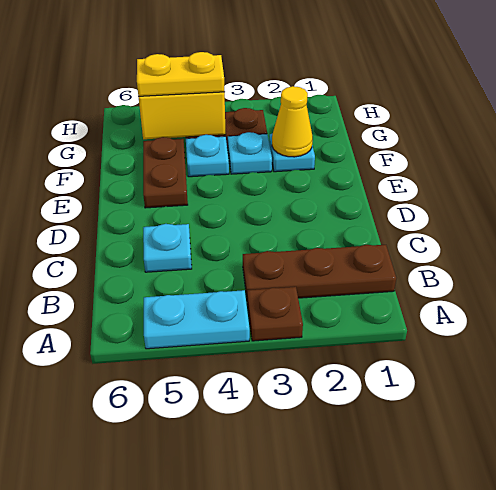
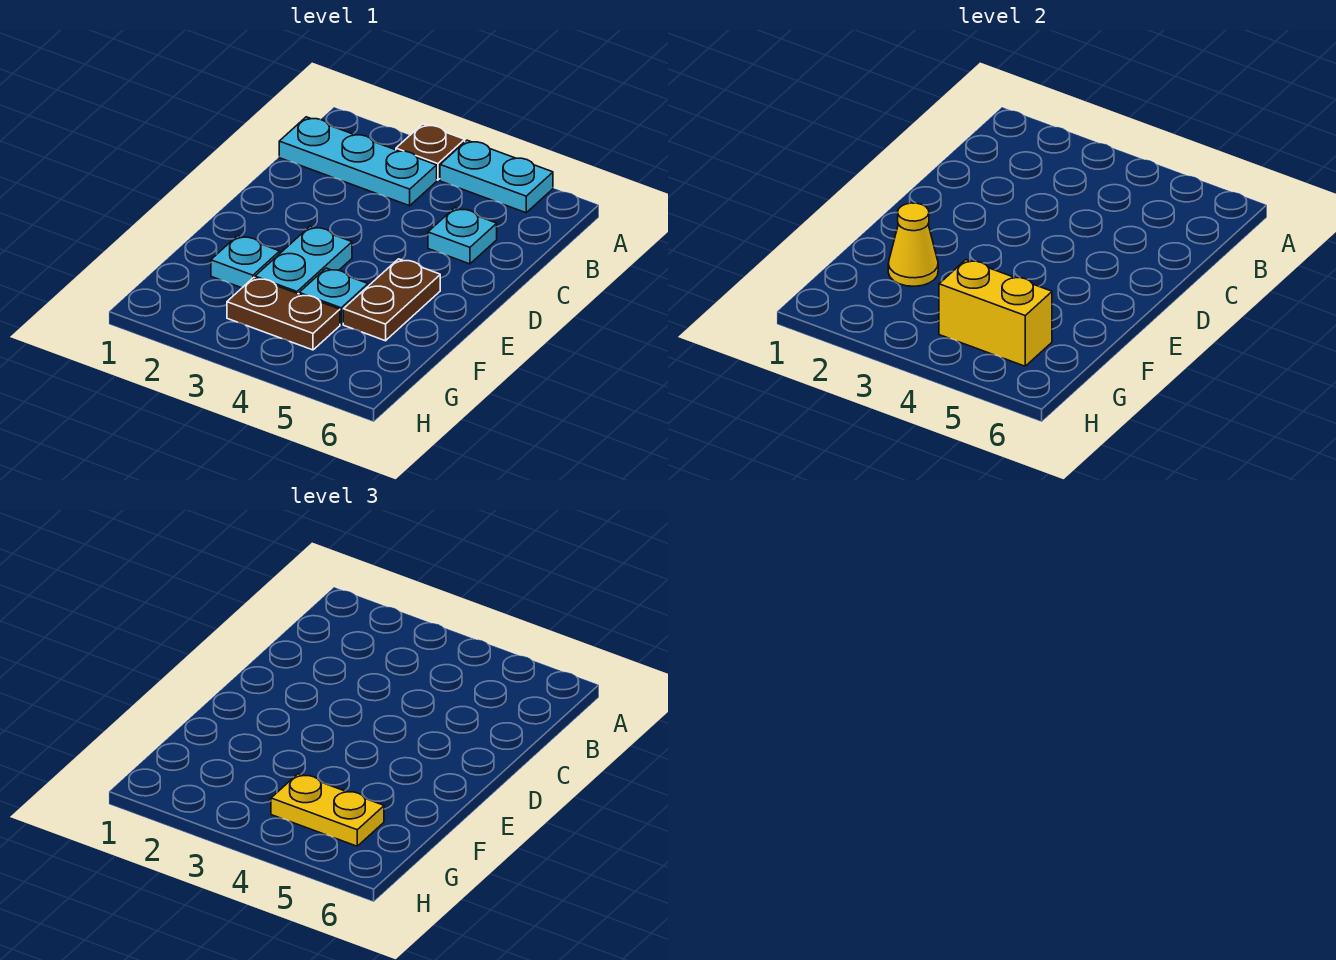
brown plate B1:B3 level 1 -> cyan plate B1:B3 level 1
cyan plate F3 level 1 -> cyan plate E3:F3 level 1

